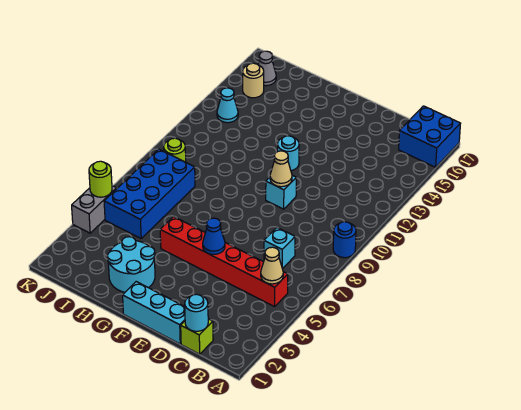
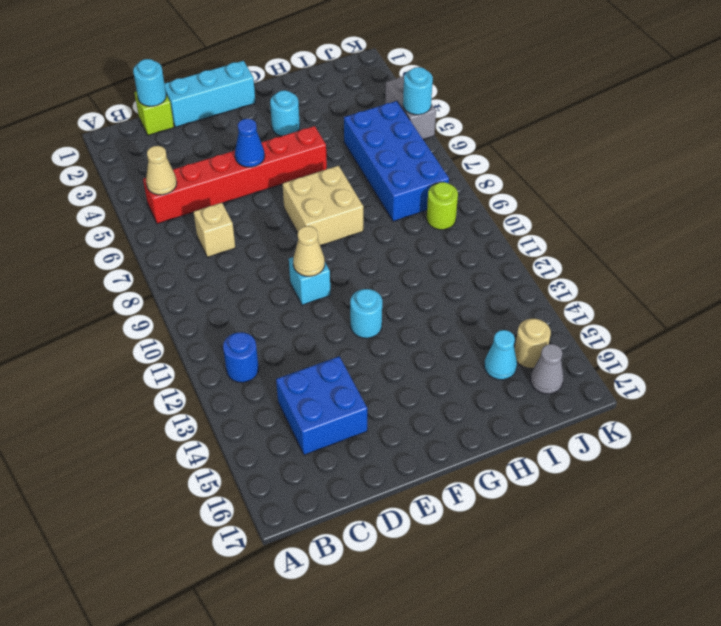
blue round brick A9 level 1 -> blue round brick B12 level 1
blue brick A16:B17 level 1 -> blue brick C14:D15 level 1
cyan brick C7 level 1 -> tan brick C7 level 1
none -> tan brick F7:G8 level 1
cyan round brick G2:H3 level 1 -> cyan round brick G3 level 1
cyan cone J13 level 1 -> cyan cone I15 level 1
lime round brick K5 level 2 -> cyan round brick K5 level 2

